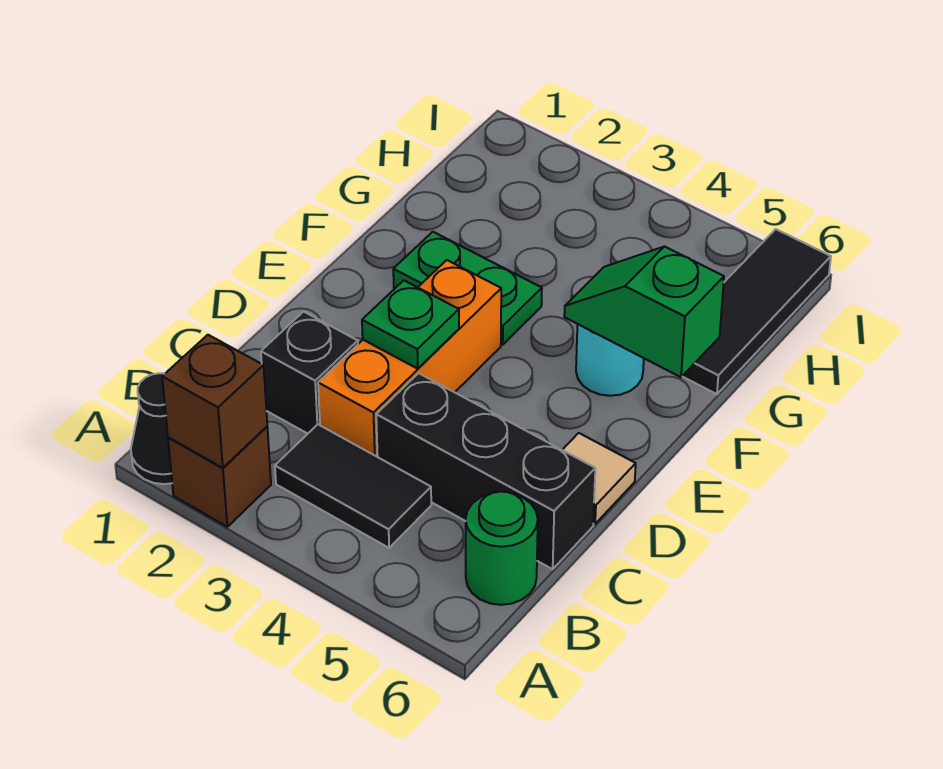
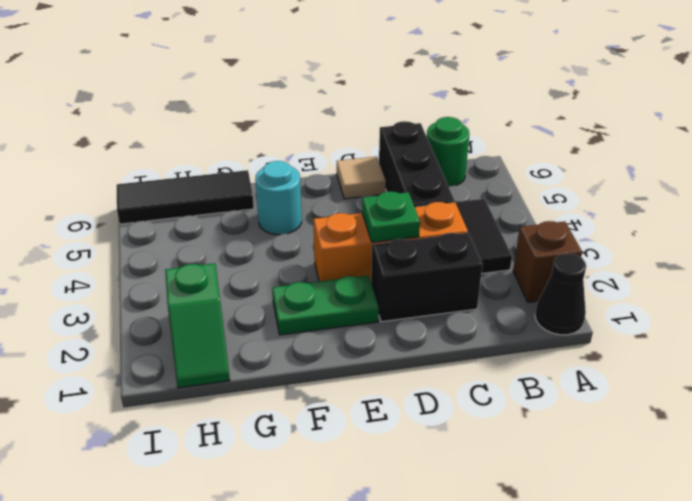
brown brick A2 level 2 -> none
black brick C2 level 1 -> black brick C2:D2 level 1
green plate F2:F3 level 1 -> green plate E2:F2 level 1
green slope F5:F6 level 2 top 6 -> green slope H1:H2 level 1 top 2

